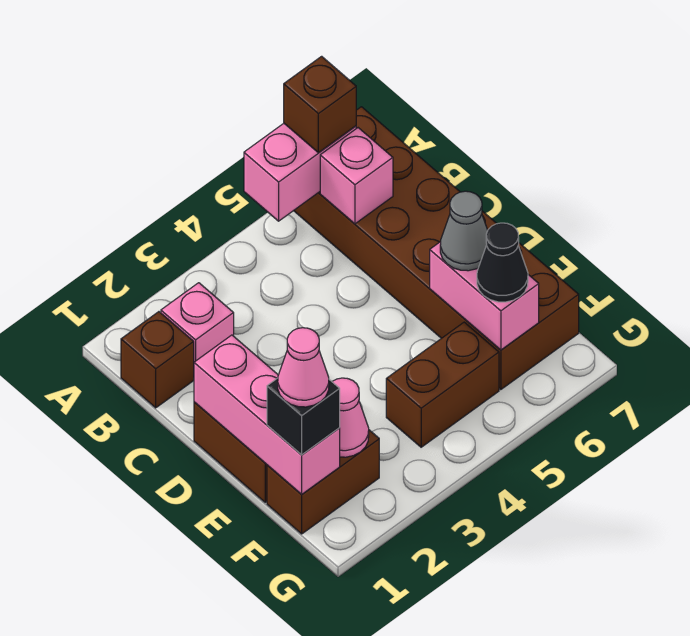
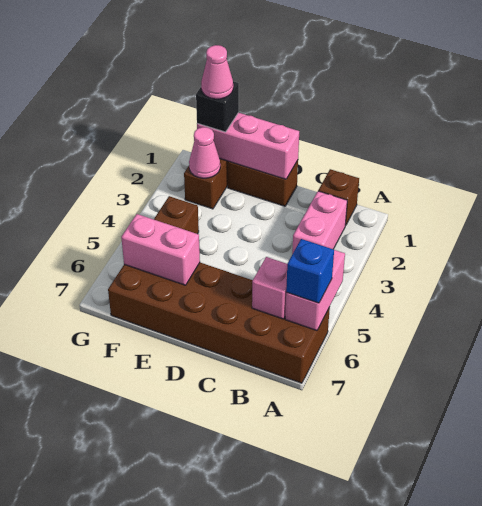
brown brick A6 level 3 -> blue brick A6 level 3
pink brick B2 level 1 -> pink brick B2:B3 level 1
grey cone E6 level 3 -> none
black cone F6 level 3 -> none

